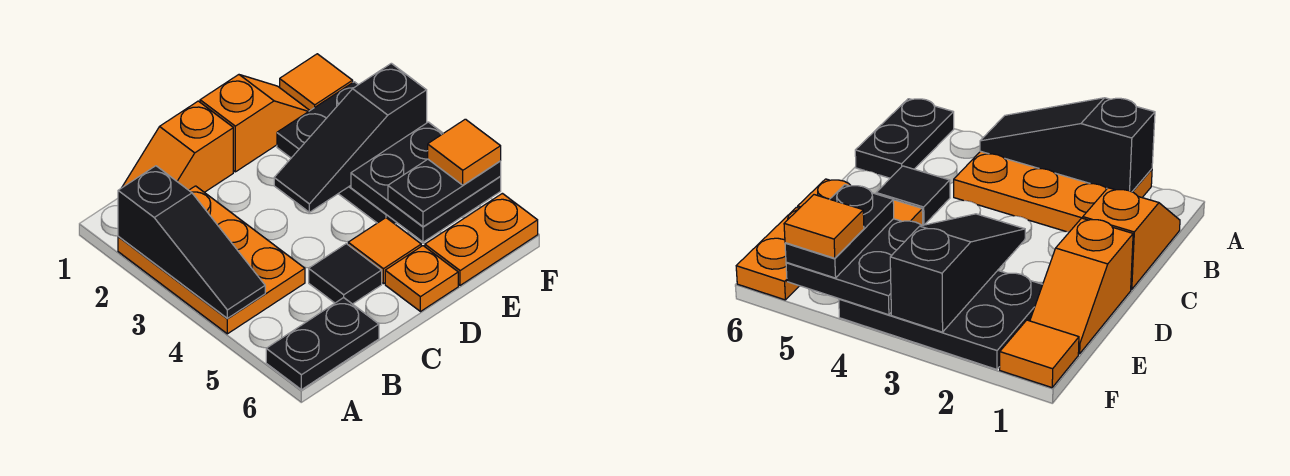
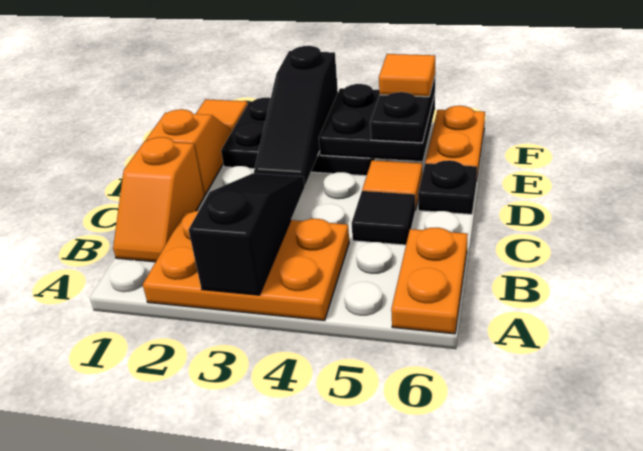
black slope A2:A4 level 2 top 2 -> black slope A3:C3 level 2 top A
black plate A6:B6 level 1 -> orange plate A6:B6 level 1
orange plate D6 level 1 -> black plate D6 level 1

